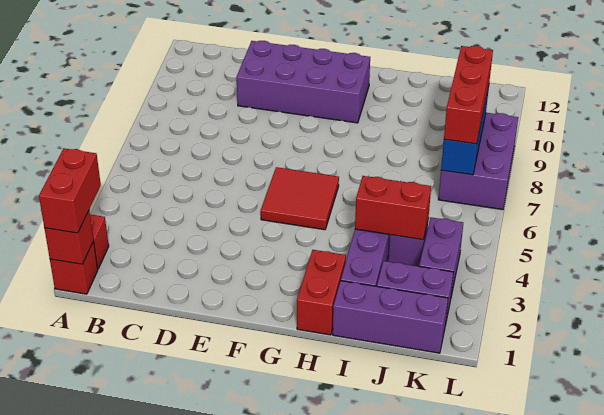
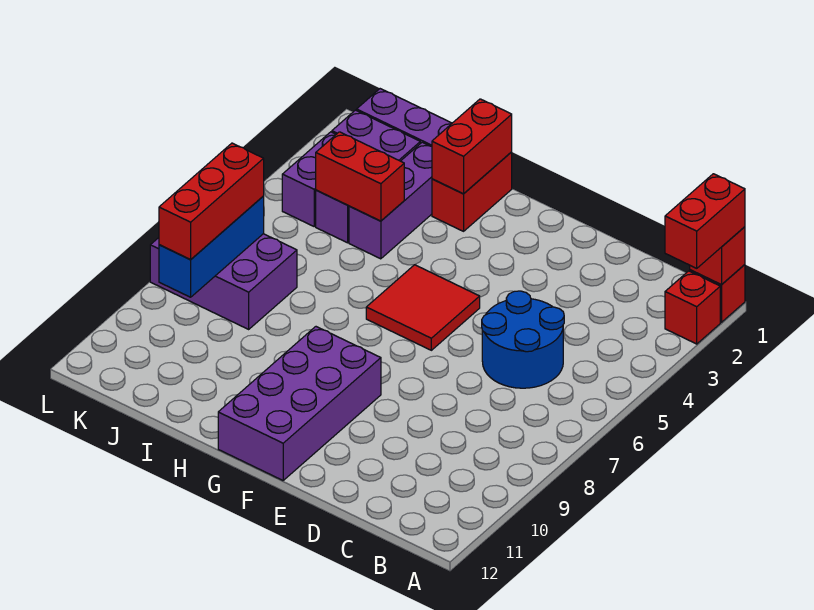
none -> blue round brick C5:D6 level 1
purple brick D10:G11 level 1 -> purple brick F9:G12 level 1
none -> red brick H1:H2 level 2
purple brick K7:L9 level 1 -> purple brick J7:L8 level 1

